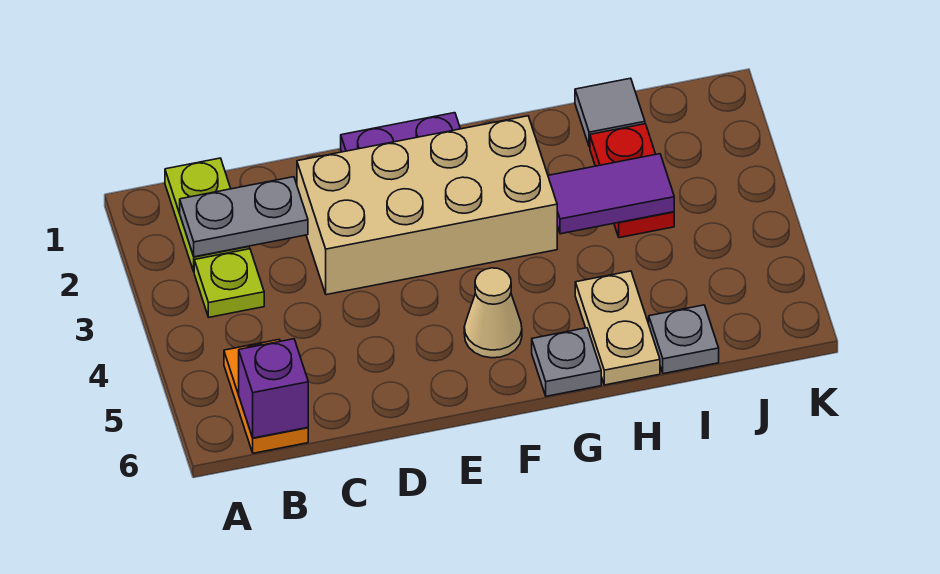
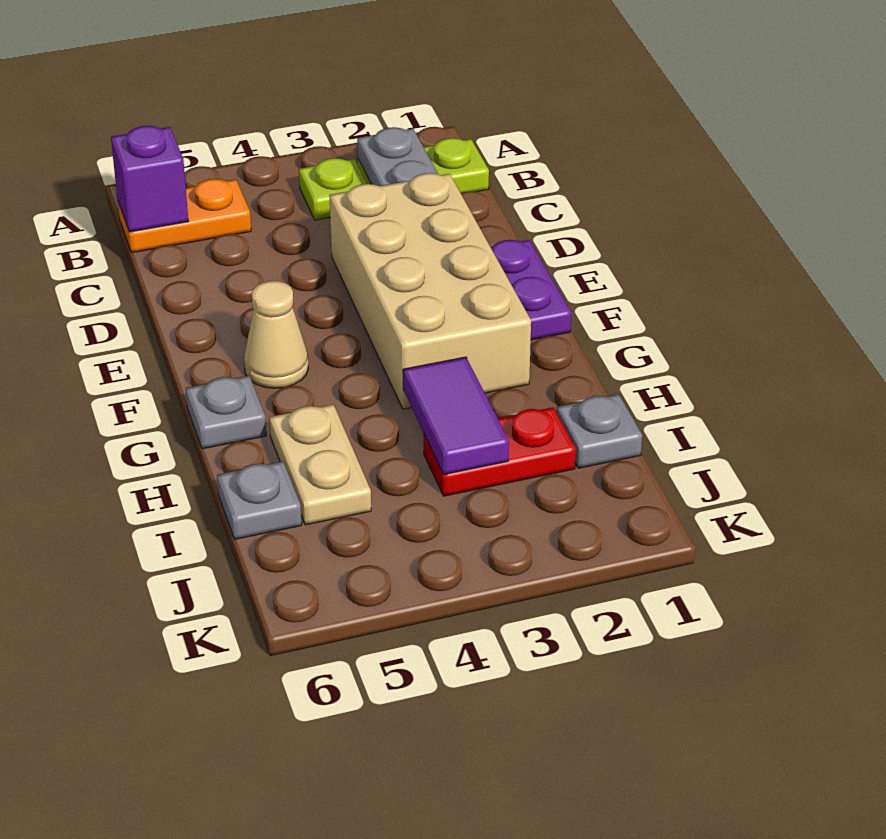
tan plate H5:H6 level 1 -> tan plate H5:I5 level 1
grey tile I1 level 1 -> grey plate I1 level 1

